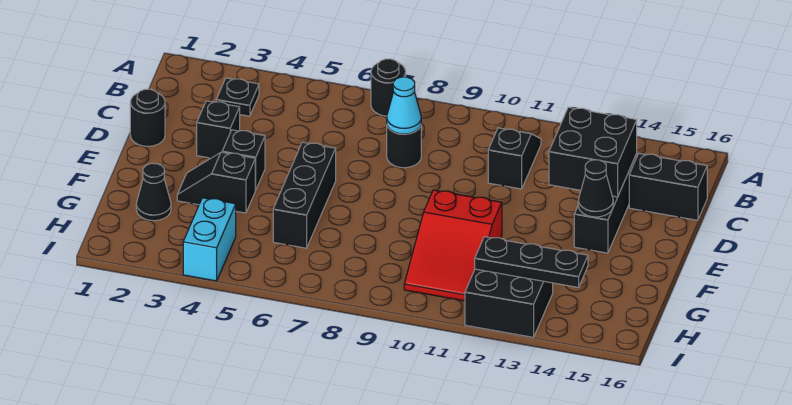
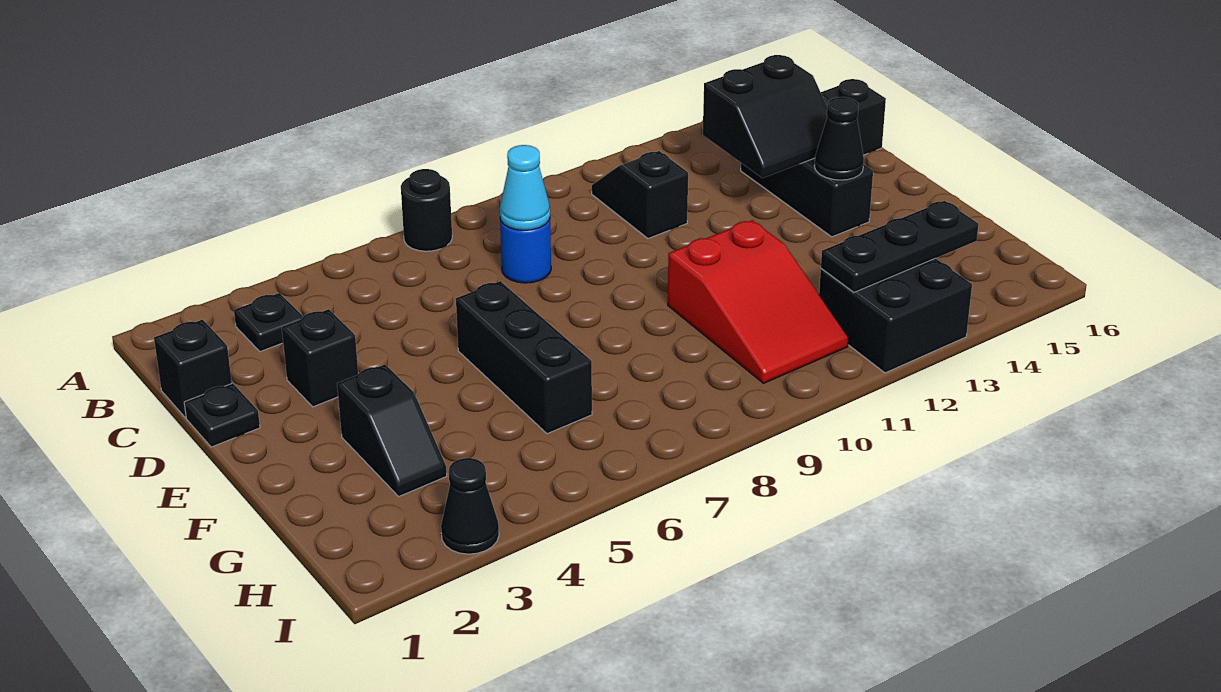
black round brick C8 level 1 -> blue round brick C8 level 1
black brick C13:D14 level 2 -> black slope C13:D14 level 2 top C
black round brick D1 level 1 -> black plate D1 level 1
black brick E4 level 1 -> black brick C1 level 1
black slope F3:F4 level 1 top 4 -> black slope F3:G3 level 1 top F
black cone G2 level 1 -> black cone I3 level 1
cyan brick H4:I4 level 1 -> none

